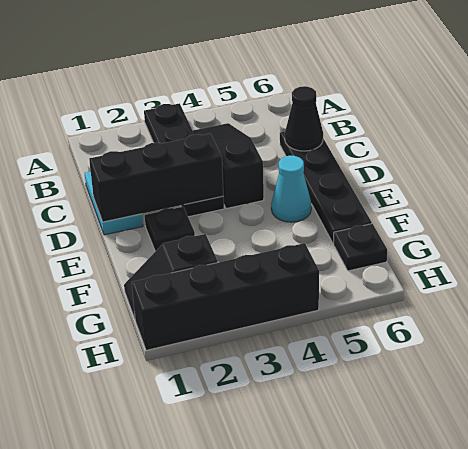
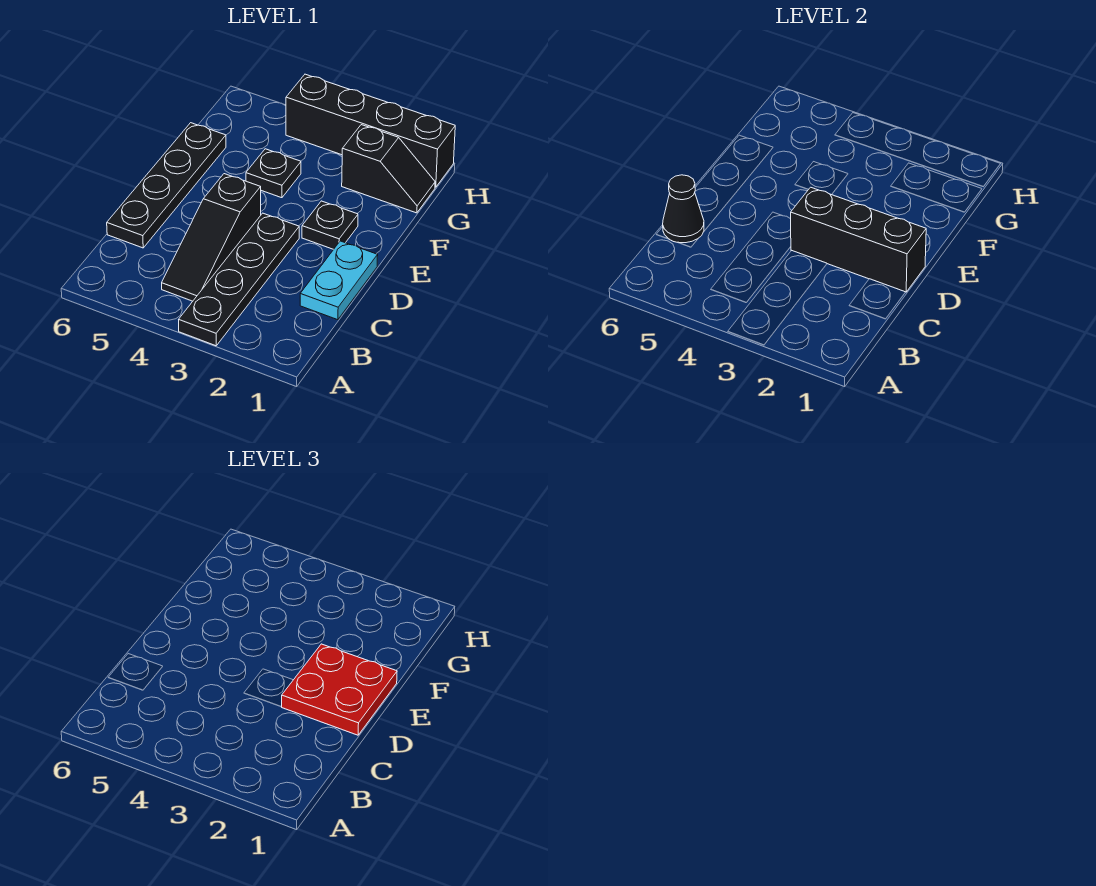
none -> red plate D1:E2 level 3
cyan cone E5 level 1 -> none
black plate G6 level 1 -> black plate F4 level 1

